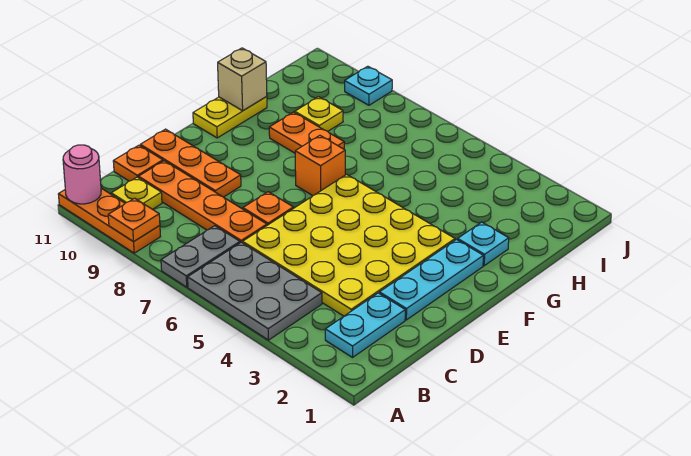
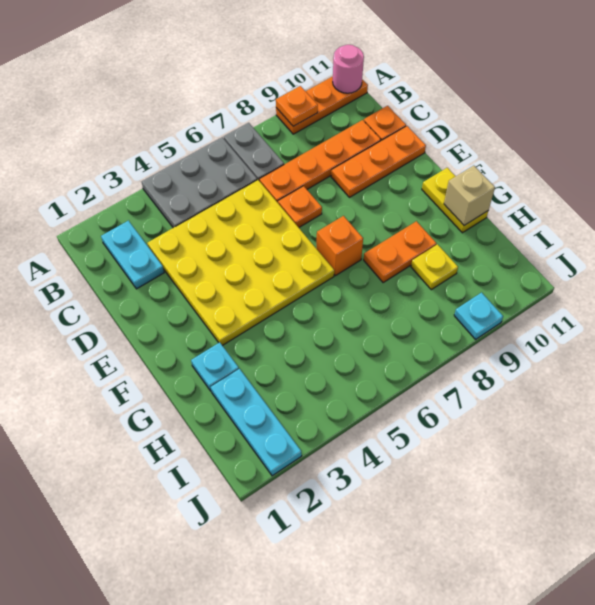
yellow plate B10 level 1 -> none
cyan plate D2:F2 level 1 -> cyan plate H2:J2 level 1

